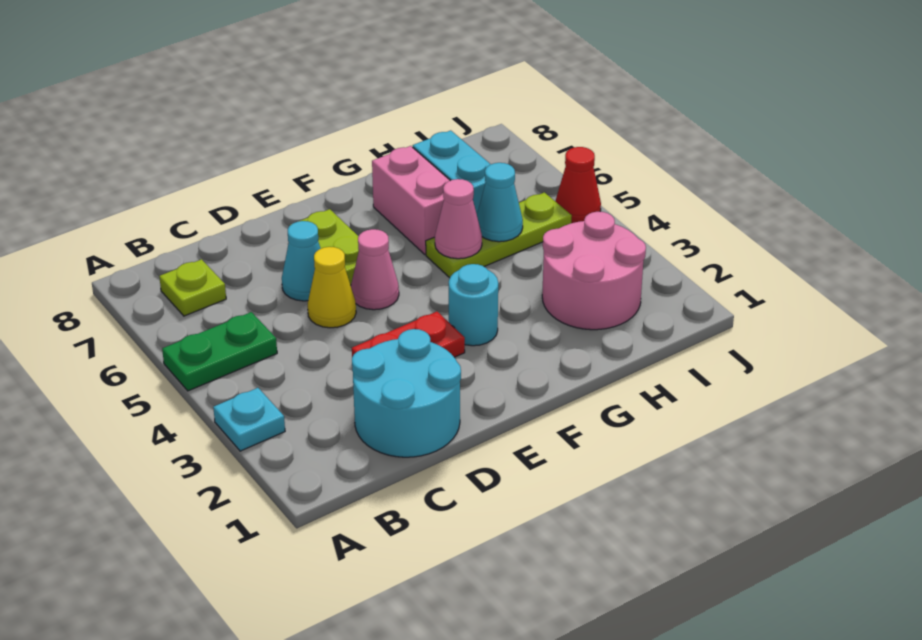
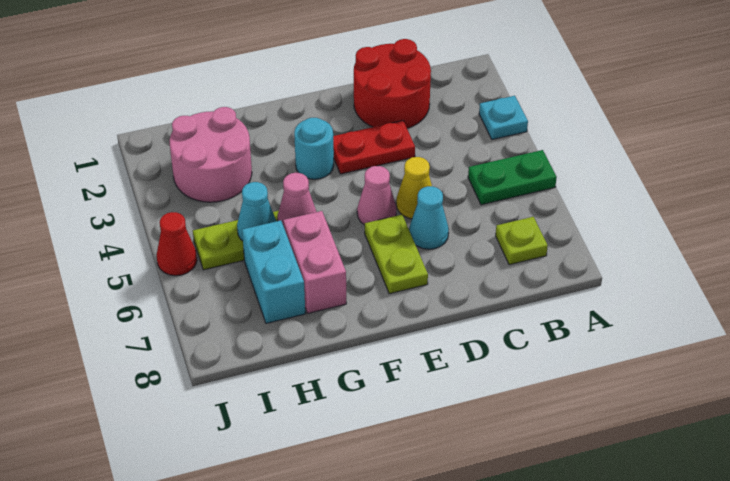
cyan round brick C1:D2 level 1 -> red round brick C1:D2 level 1

